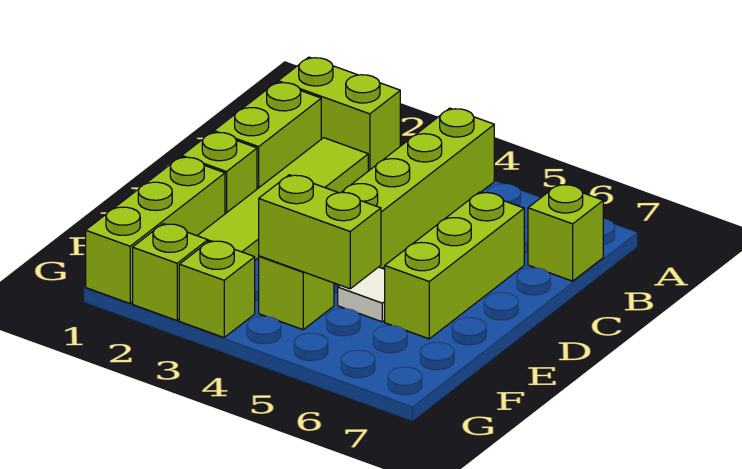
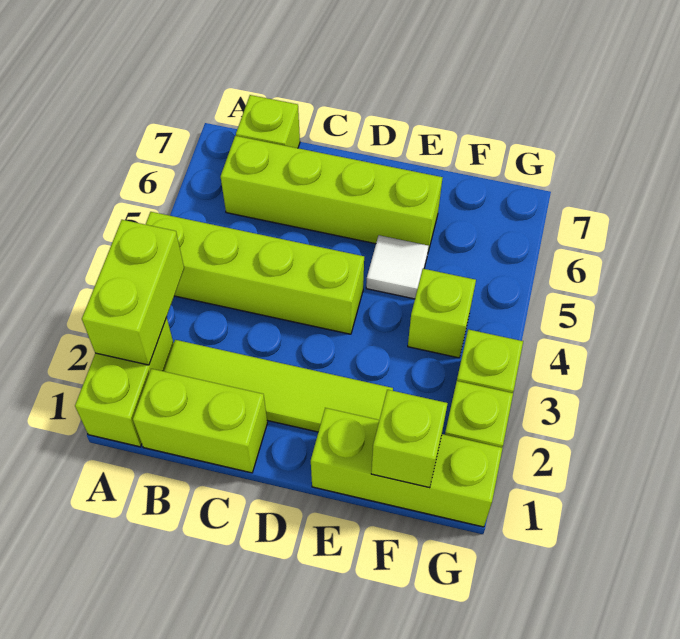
lime brick C6:E6 level 1 -> lime brick B6:E6 level 1
lime brick D1 level 1 -> lime brick F1 level 2
lime brick F4:F5 level 2 -> lime brick A2:A3 level 2

